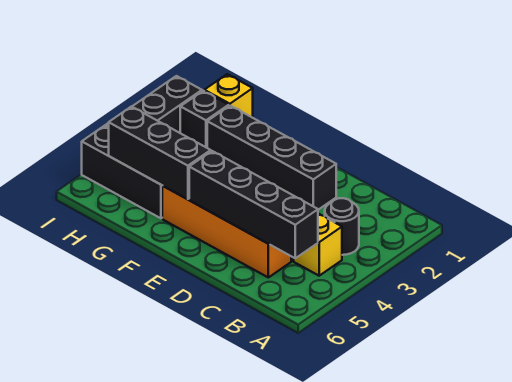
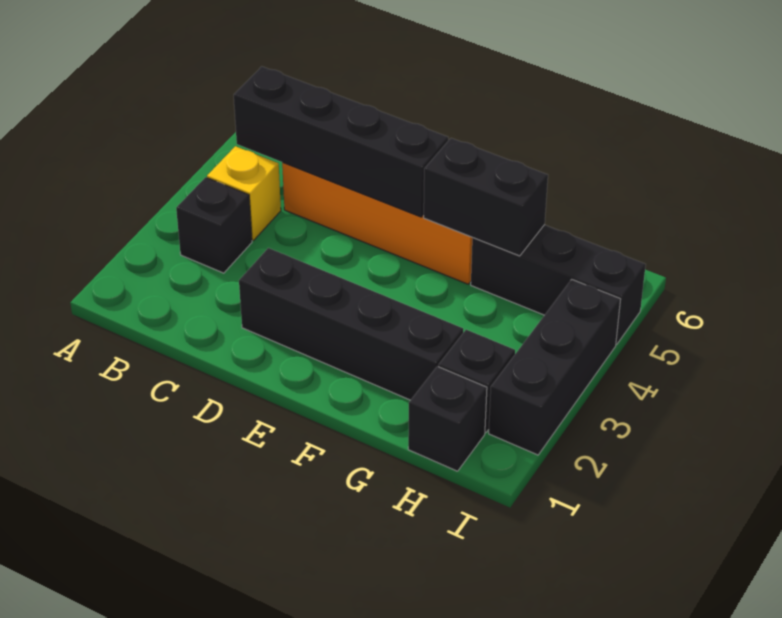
black round brick B3 level 1 -> black brick B3 level 1
black brick F5:H5 level 2 -> black brick F5:G5 level 2
yellow brick H1 level 1 -> black brick H1 level 1

